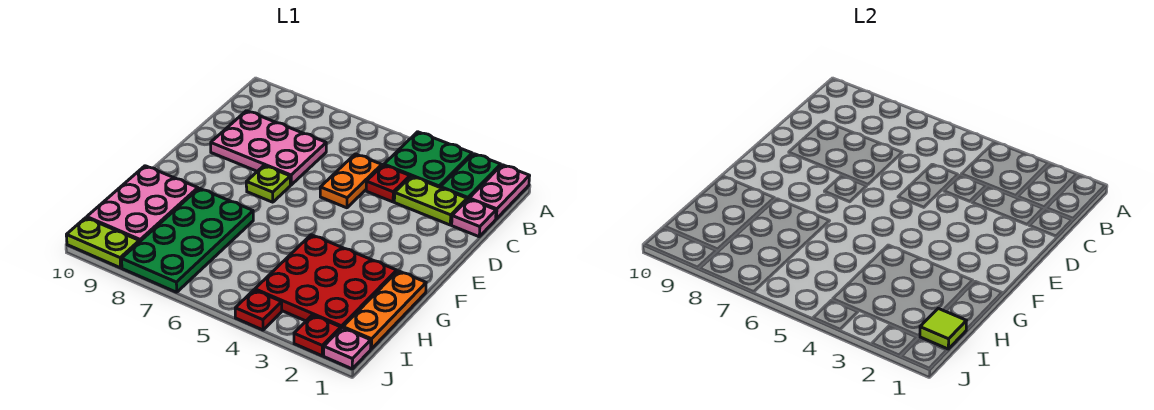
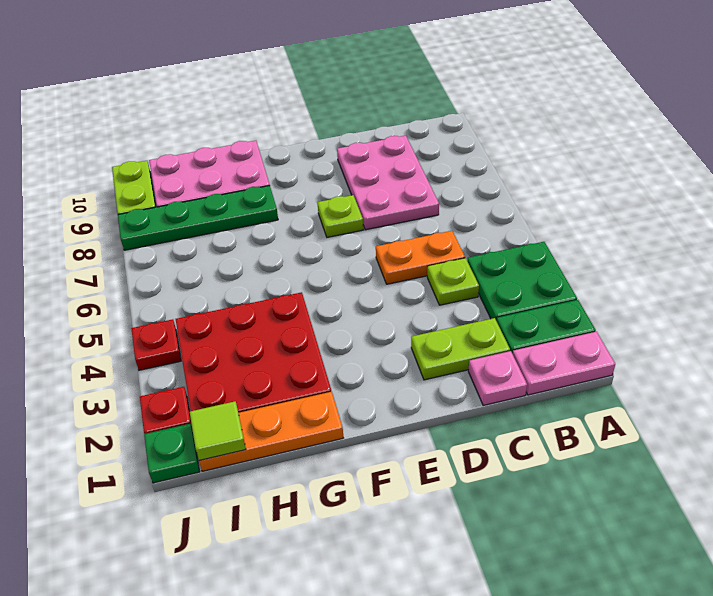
lime plate C2:C3 level 1 -> lime plate C2:D2 level 1
red plate C4 level 1 -> lime plate C4 level 1
green plate G7:J8 level 1 -> green plate G8:J8 level 1
pink plate J1 level 1 -> green plate J1 level 1

